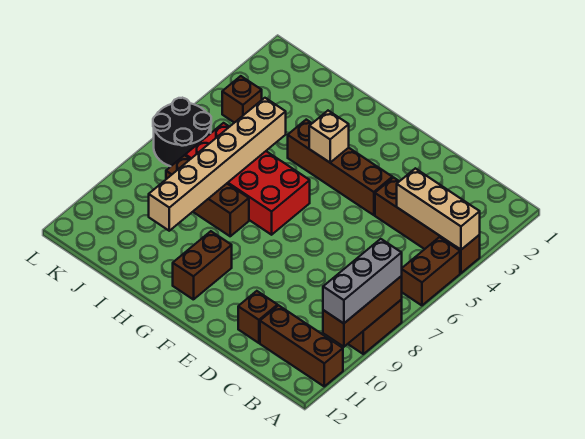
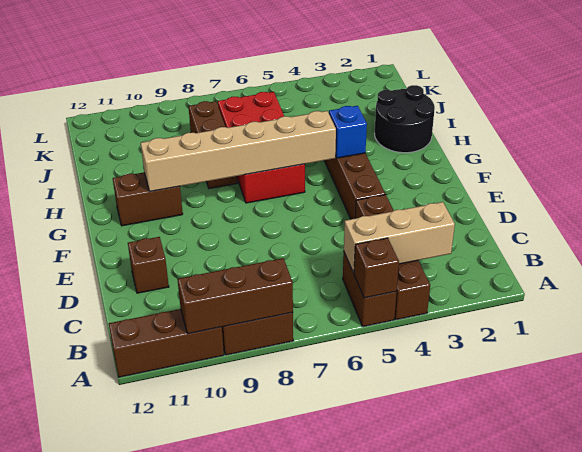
tan brick A4:C4 level 2 -> tan brick B3:B5 level 2
brown brick A5:A6 level 1 -> brown brick A5:B5 level 1
grey brick A8:A10 level 3 -> none
brown brick A11:C11 level 1 -> brown brick A10:A12 level 1
tan brick G4 level 2 -> blue brick G4 level 2
tan brick I5:I10 level 2 -> tan brick G5:G10 level 2
brown brick K4 level 1 -> brown brick A5 level 2
black round brick K6:L7 level 1 -> black round brick H1:I2 level 1

